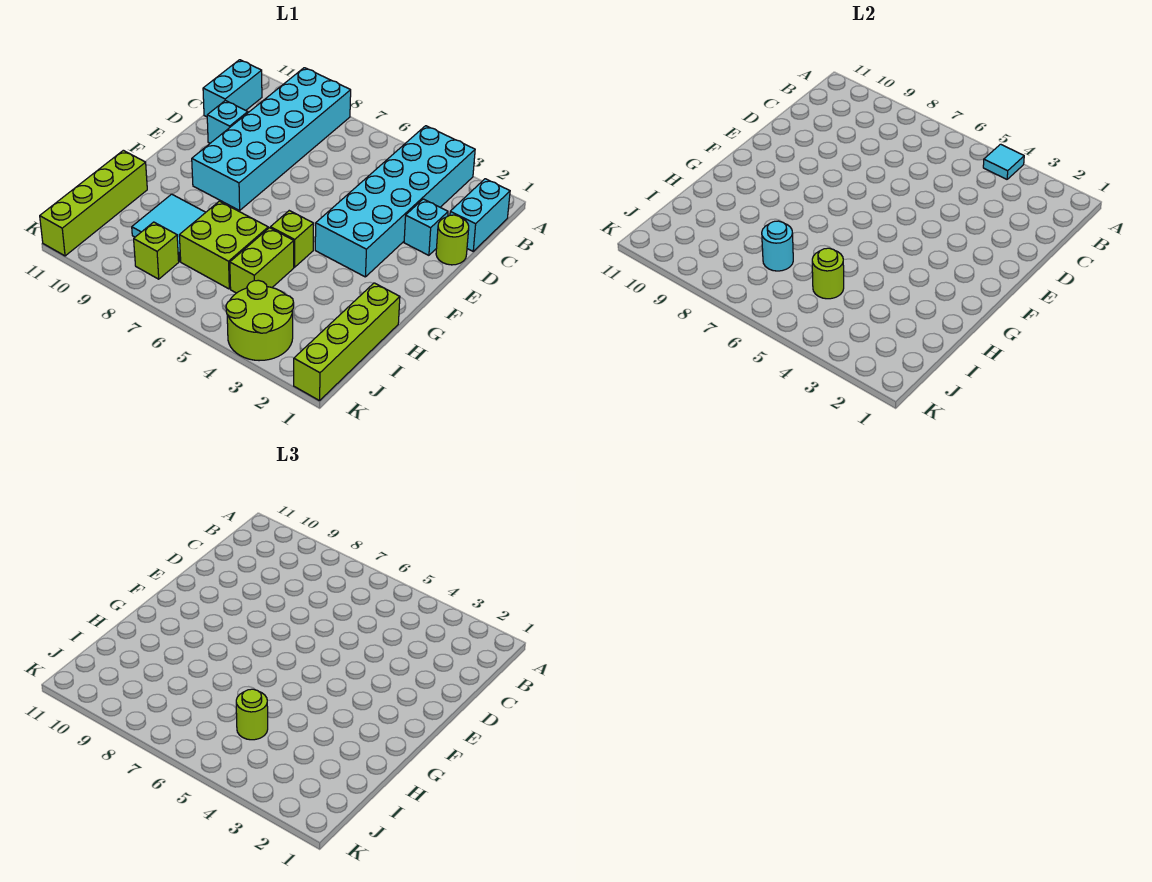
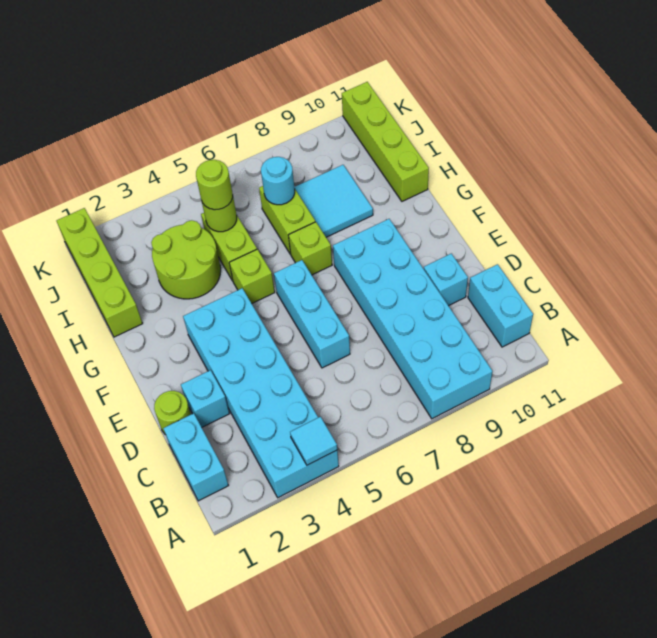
none -> cyan brick D6:F6 level 1
lime brick H6:I7 level 1 -> lime brick H7:I7 level 1
lime round brick J3:K4 level 1 -> lime round brick H3:I4 level 1
lime brick J8 level 1 -> lime brick G7 level 1

